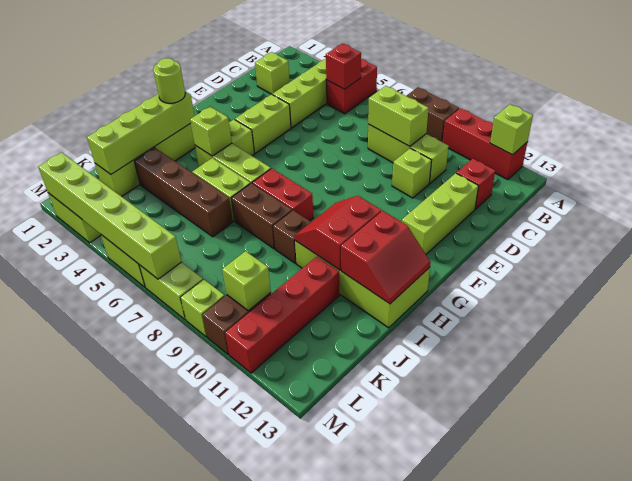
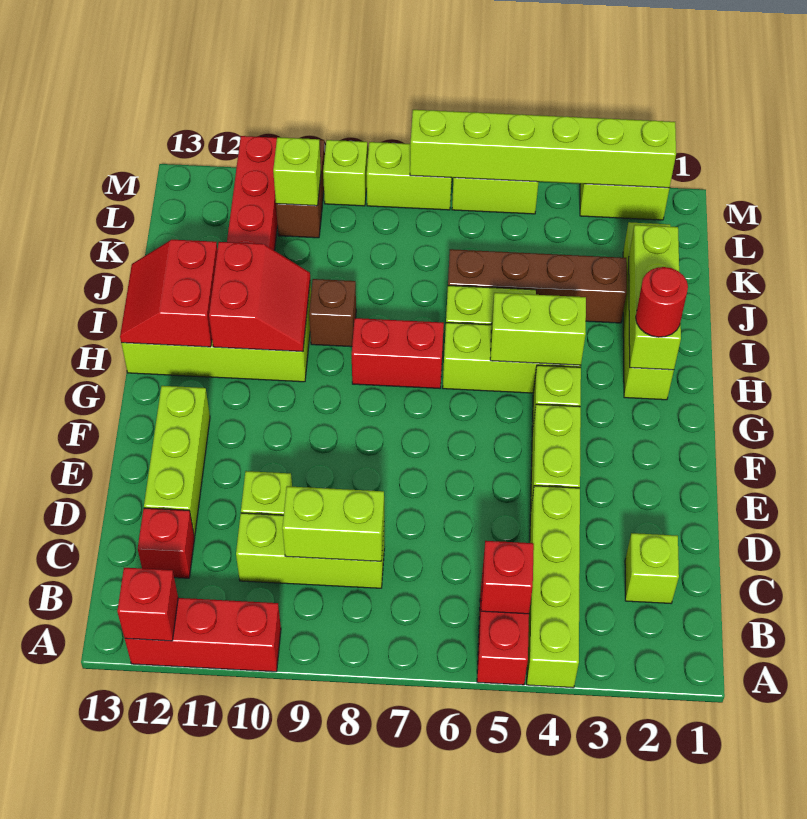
brown brick A8:A9 level 1 -> none
lime brick A12 level 2 -> red brick A12 level 2
lime brick H2:K2 level 2 -> lime brick H2:J2 level 2
lime round brick H2 level 3 -> red round brick H2 level 3
lime brick H4 level 2 -> lime brick H4:H5 level 2
brown brick I7:I8 level 1 -> none

